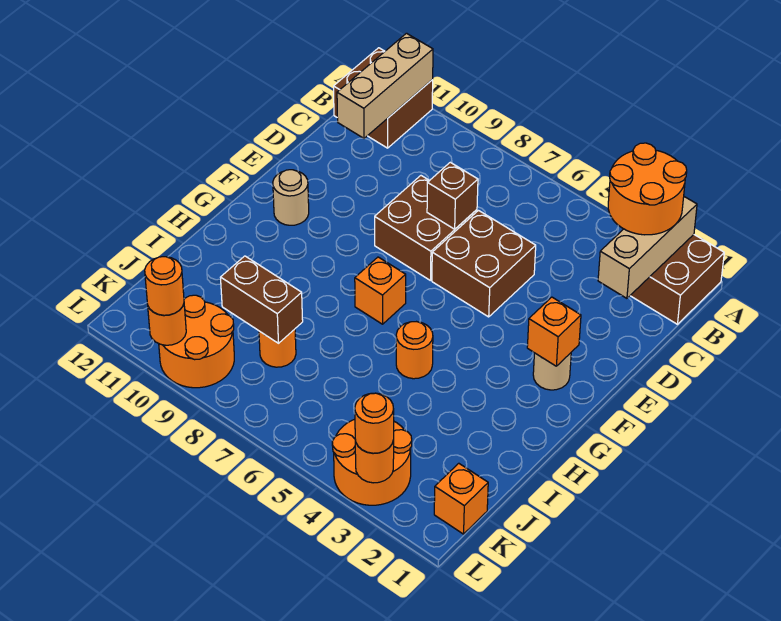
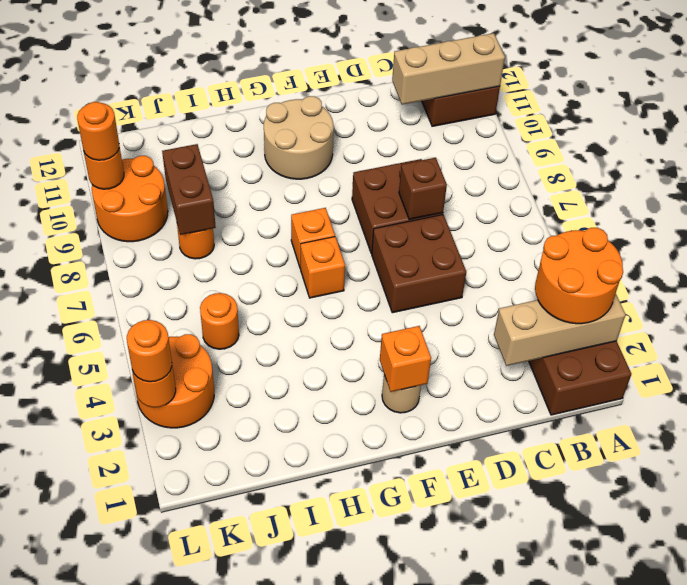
tan round brick F11 level 1 -> tan round brick F10:G11 level 1
orange round brick H5 level 1 -> orange round brick J5 level 1
orange brick K1 level 1 -> orange brick G6 level 1

